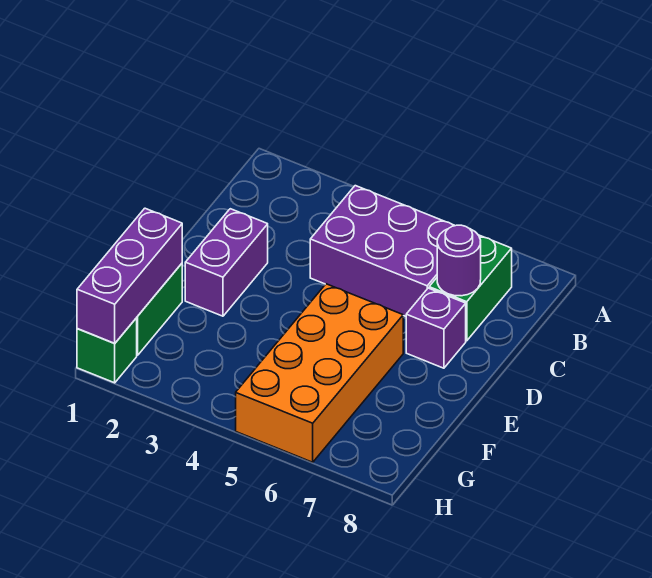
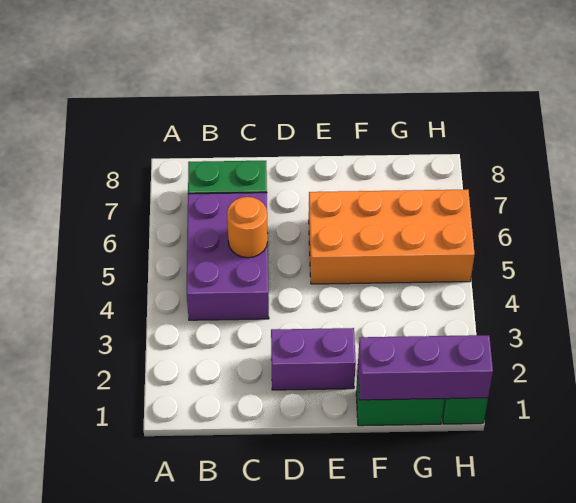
none -> orange round brick C5 level 2
purple round brick C7 level 2 -> none
purple brick D7 level 1 -> none

